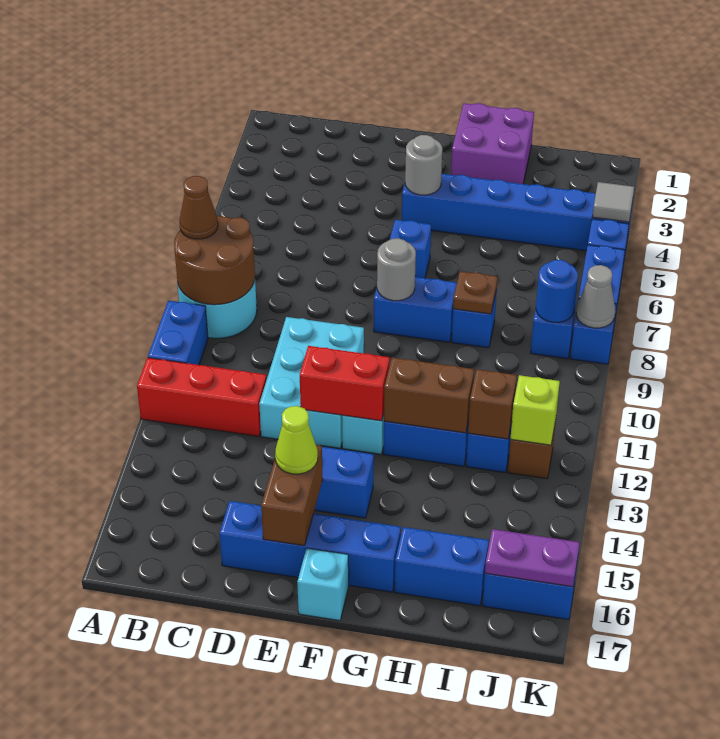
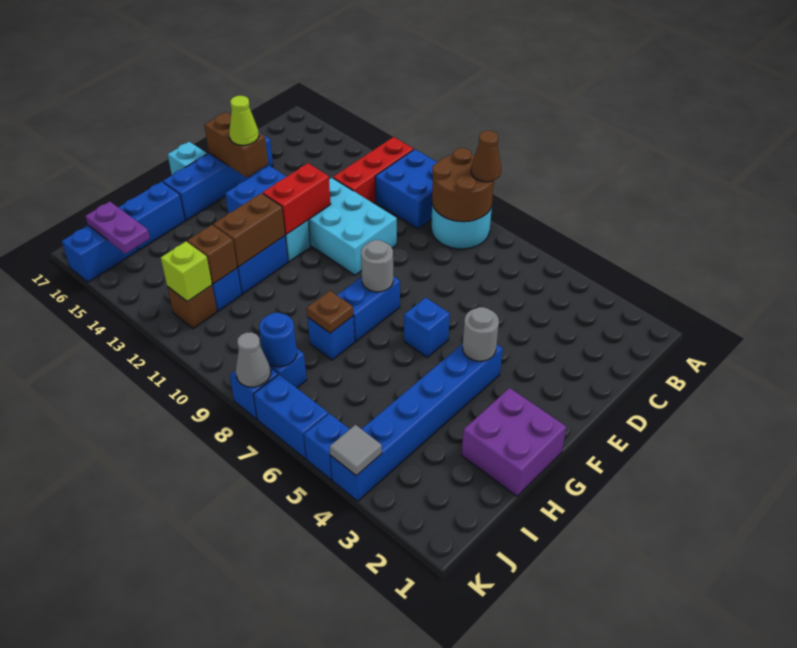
blue brick A10:A11 level 1 -> blue brick A10:B11 level 1
purple plate J16:K16 level 2 -> purple plate J15:J16 level 2

